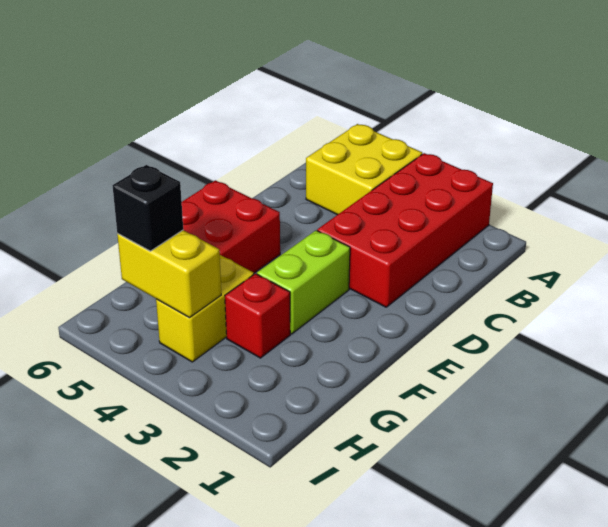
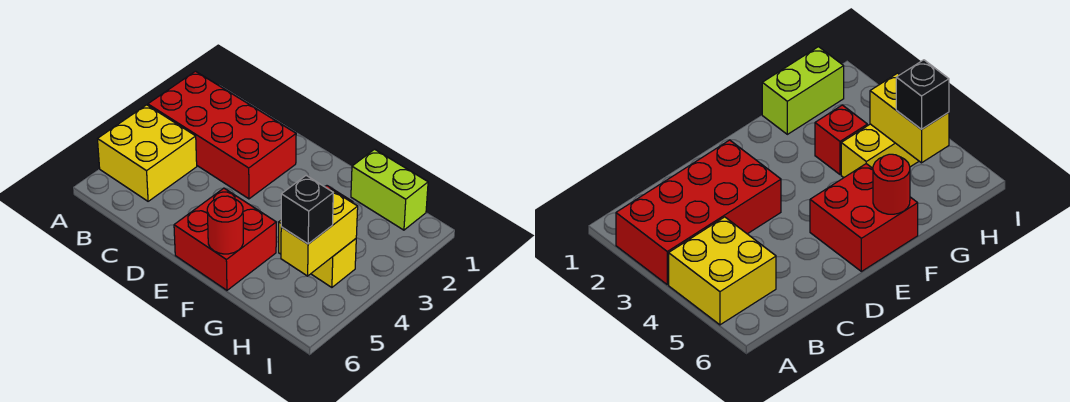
lime brick E3:F3 level 1 -> lime brick G1:H1 level 1
none -> red round brick F6 level 2

